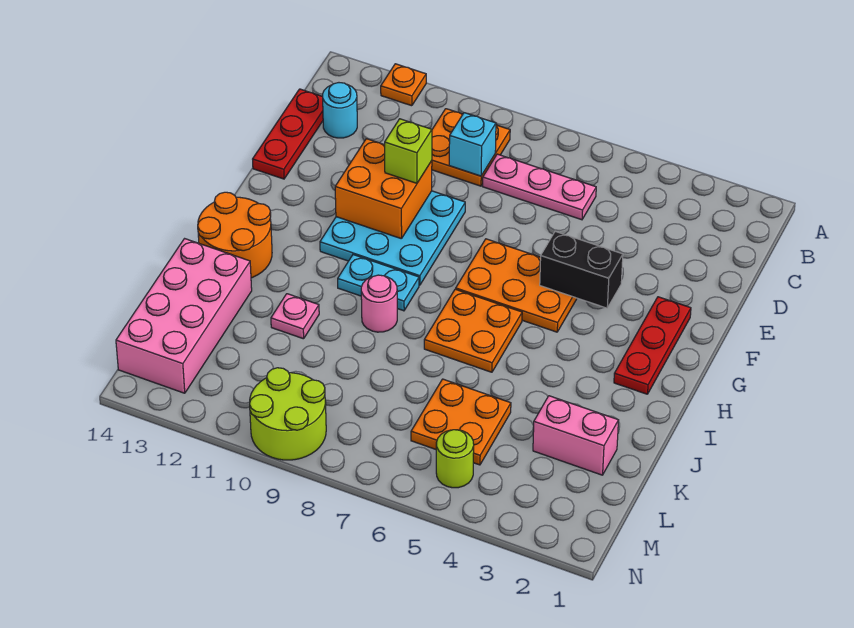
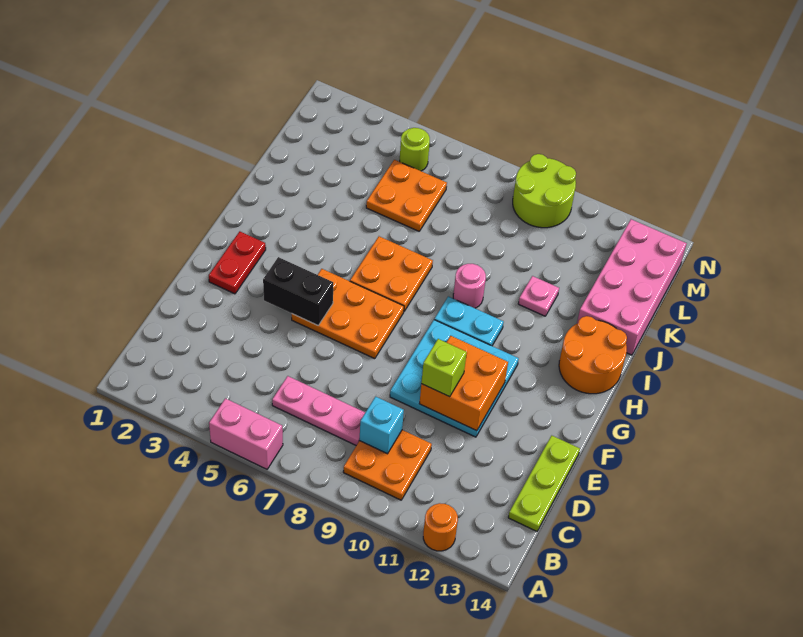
orange plate A12 level 1 -> orange round brick A12 level 1
cyan round brick C13 level 1 -> none
red plate C14:E14 level 1 -> lime plate C14:E14 level 1
red plate F2:H2 level 1 -> red plate F2:G2 level 1
pink brick K2:K3 level 1 -> pink brick A5:A6 level 1

